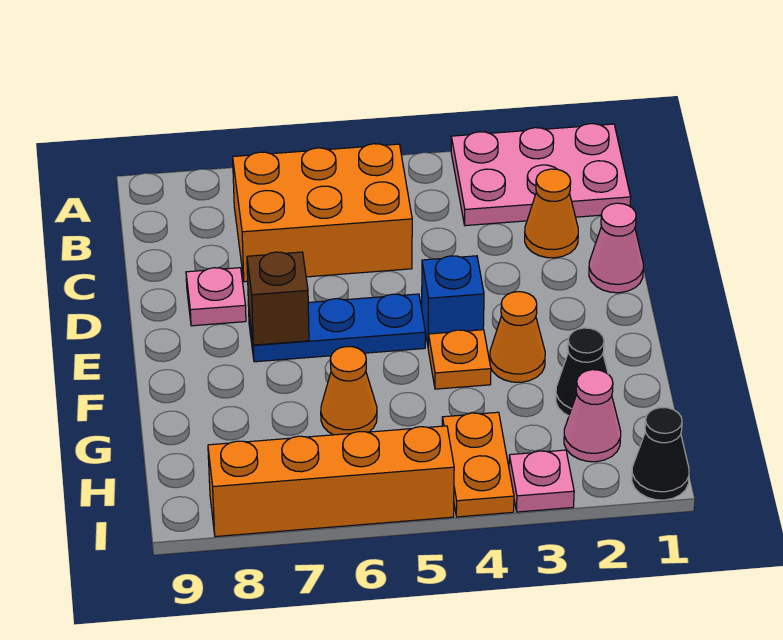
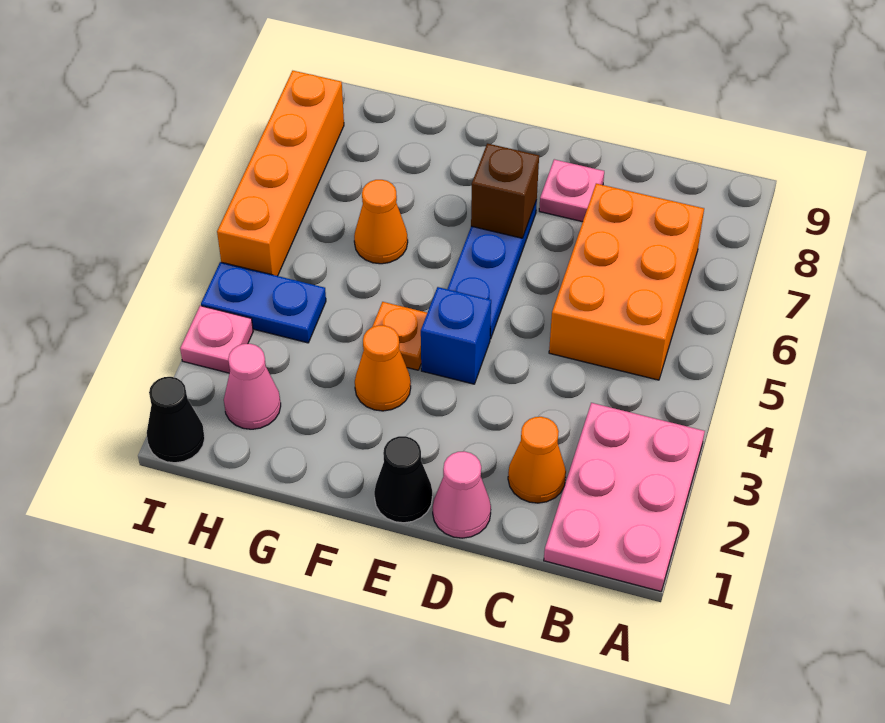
black cone G2 level 1 -> black cone E1 level 1
orange plate H4:I4 level 1 -> blue plate H4:I4 level 1

